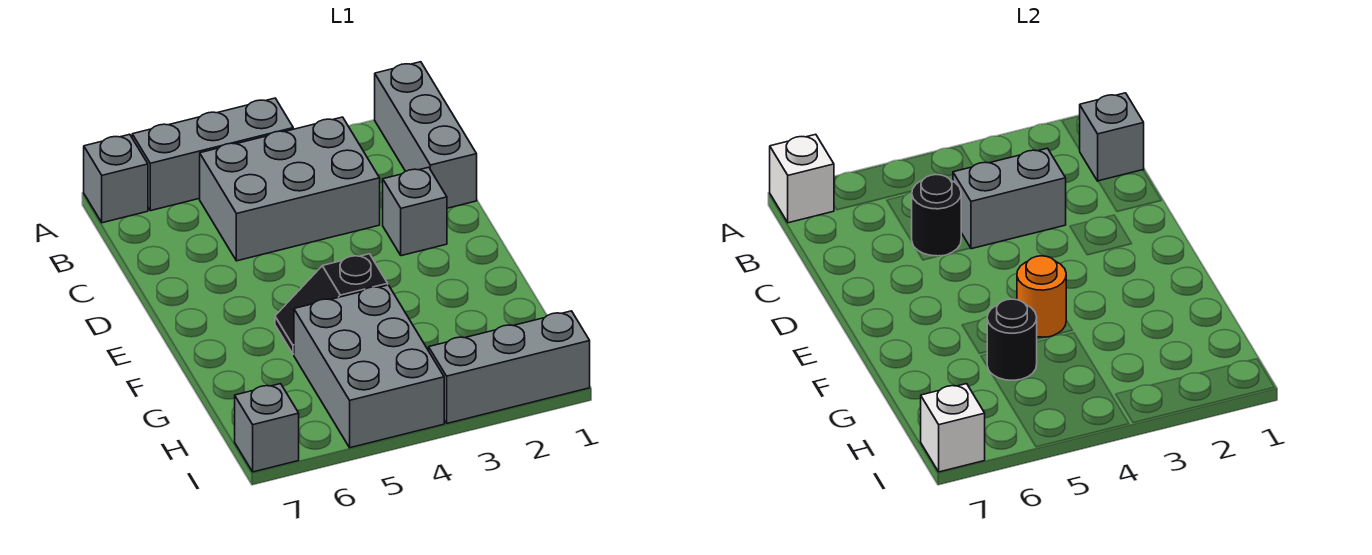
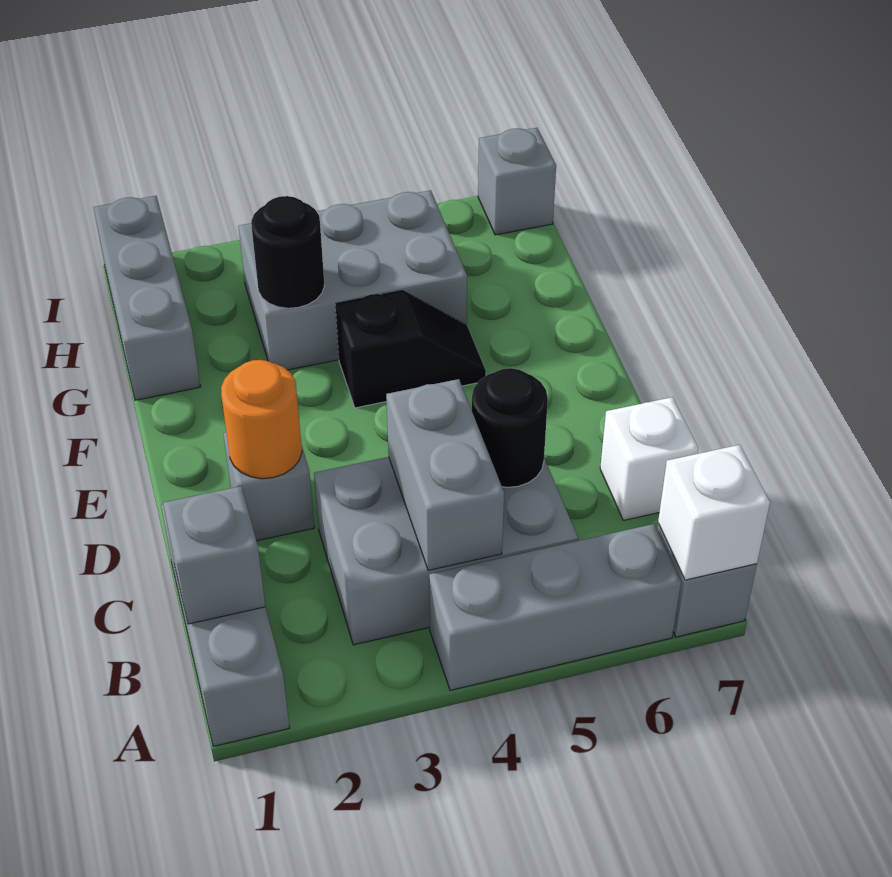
grey brick C3:C4 level 2 -> grey brick B4:C4 level 2
orange round brick F4 level 2 -> orange round brick D2 level 2
grey brick G4:I5 level 1 -> grey brick G3:H5 level 1
black round brick G5 level 2 -> black round brick G3 level 2
grey brick I1:I3 level 1 -> grey brick G1:I1 level 1
white brick I7 level 2 -> white brick C7 level 1

